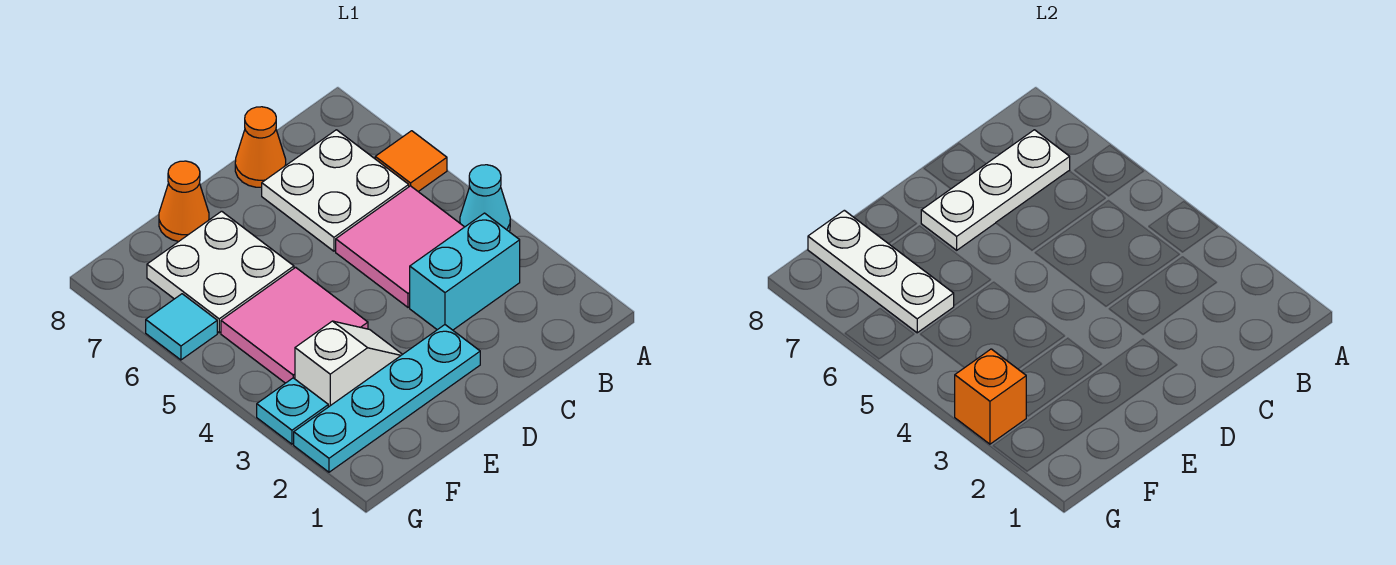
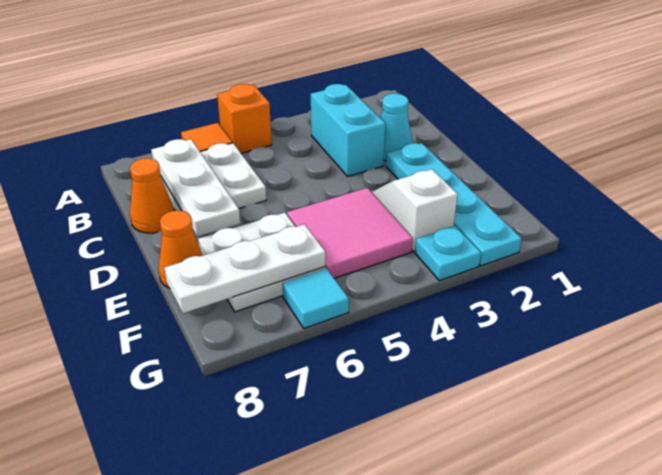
cyan cone A4 level 1 -> cyan cone C2 level 1
pink tile B4:C5 level 1 -> none
orange brick G3 level 2 -> orange brick A5 level 1

